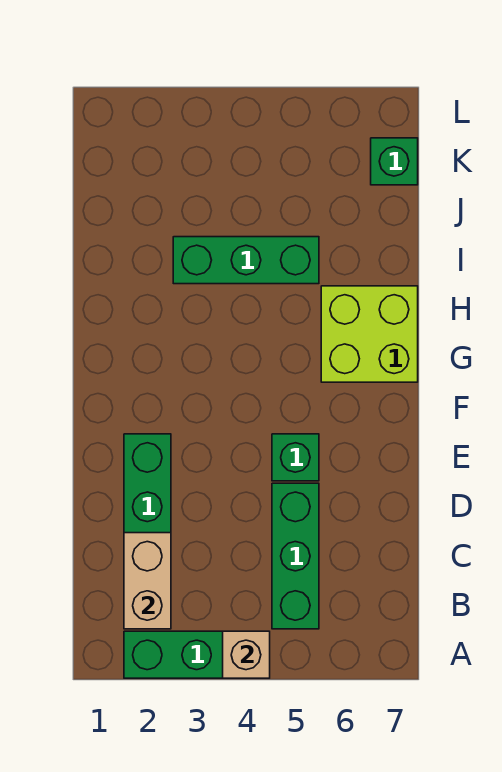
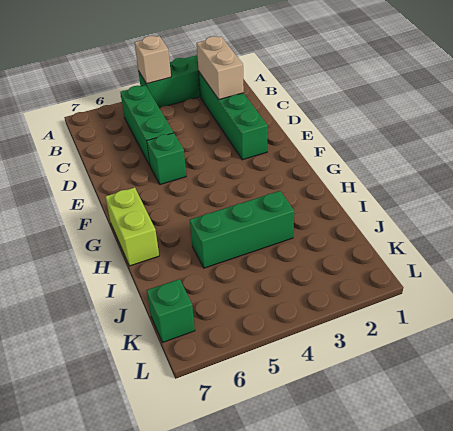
lime brick G6:H7 level 1 -> lime brick G7:H7 level 1

